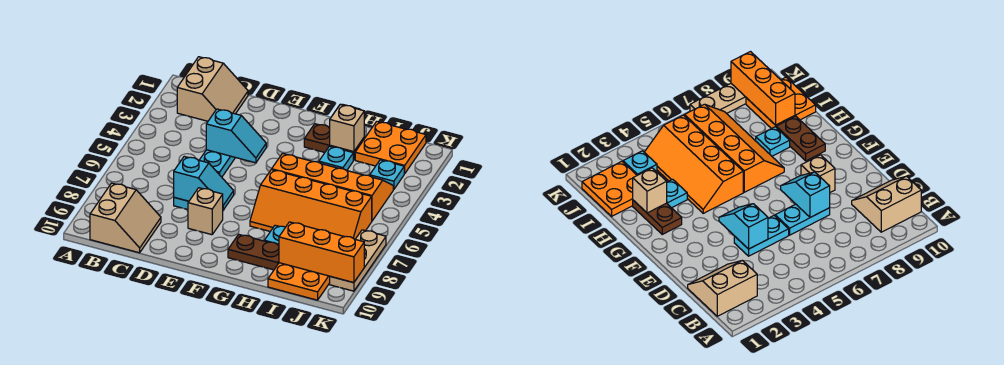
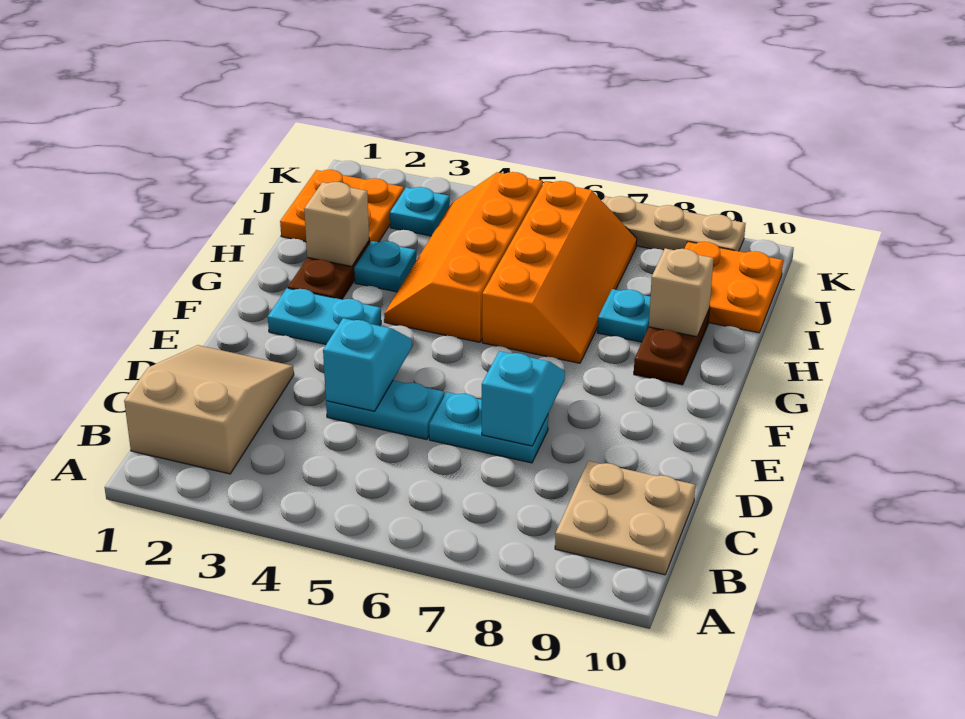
tan slope B1:C2 level 1 top B -> tan slope B1:D2 level 1 top B
tan slope B9:C10 level 1 top B -> tan plate B9:C10 level 1
tan brick E8 level 1 -> tan brick H9 level 2
none -> cyan plate F2:F3 level 1
orange brick I9:K9 level 2 -> none

